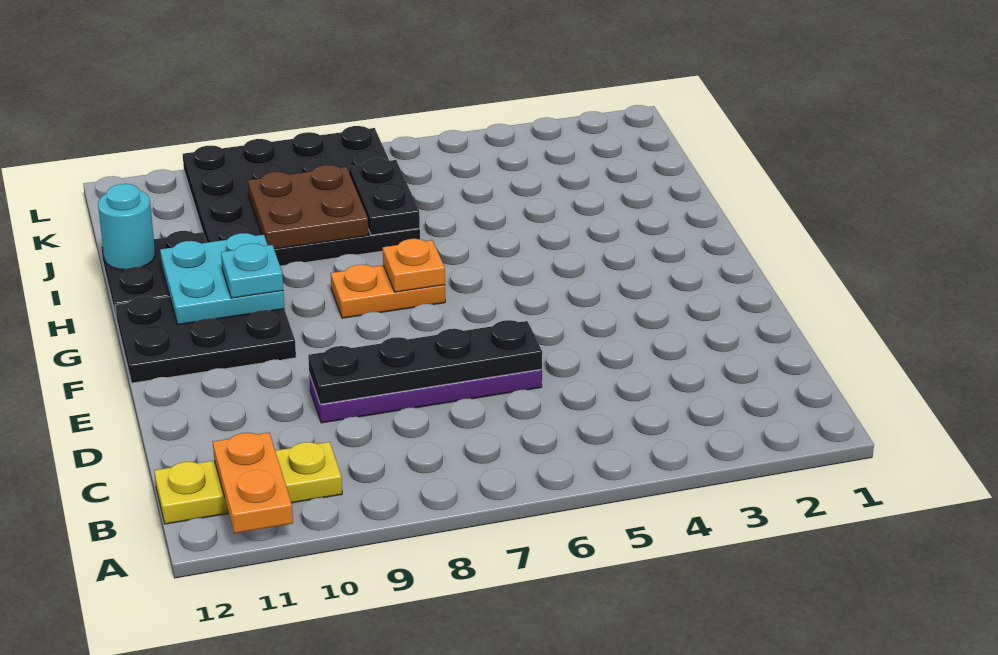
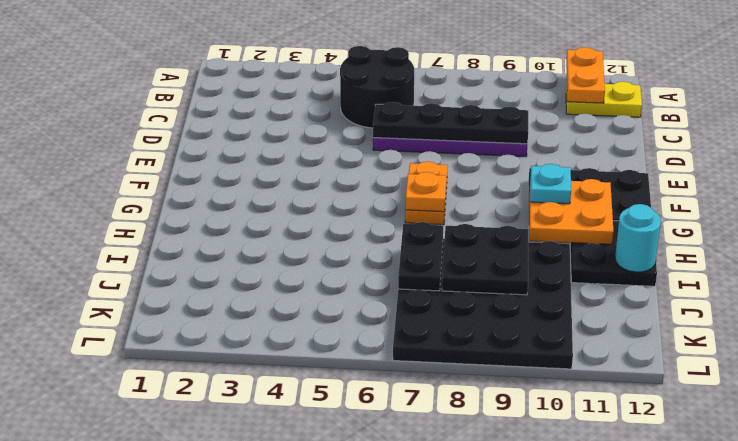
none -> black round brick B5:C6 level 1
yellow plate B10:B12 level 1 -> yellow plate B11:B12 level 1
orange plate G7:G8 level 1 -> orange plate F7:G7 level 1
cyan plate G10:H11 level 2 -> orange plate G10:H11 level 2
brown plate I8:J9 level 2 -> black plate I8:J9 level 2

